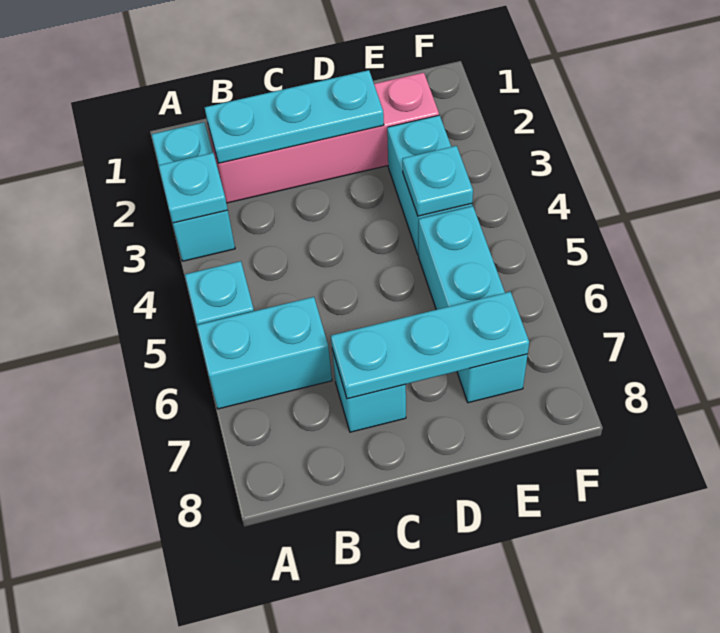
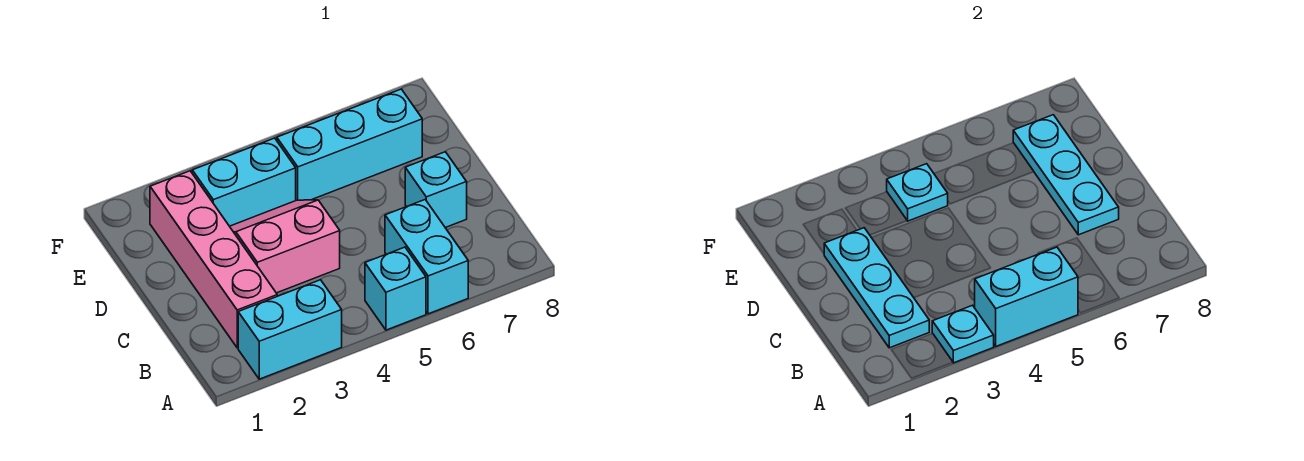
none -> cyan brick A4:A5 level 2
none -> pink slope C3:D4 level 1 top C

